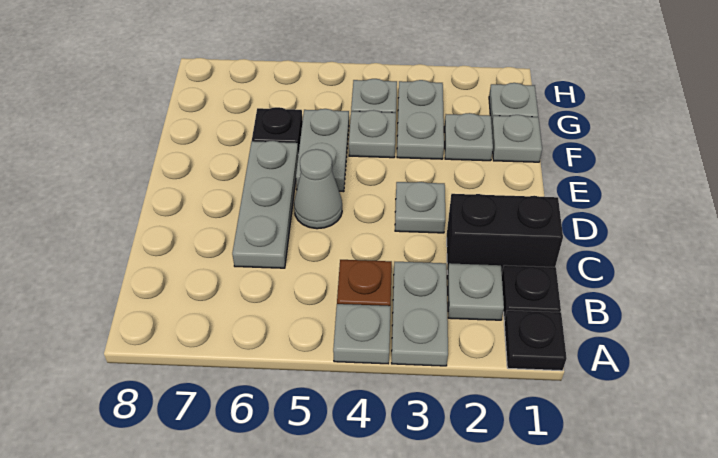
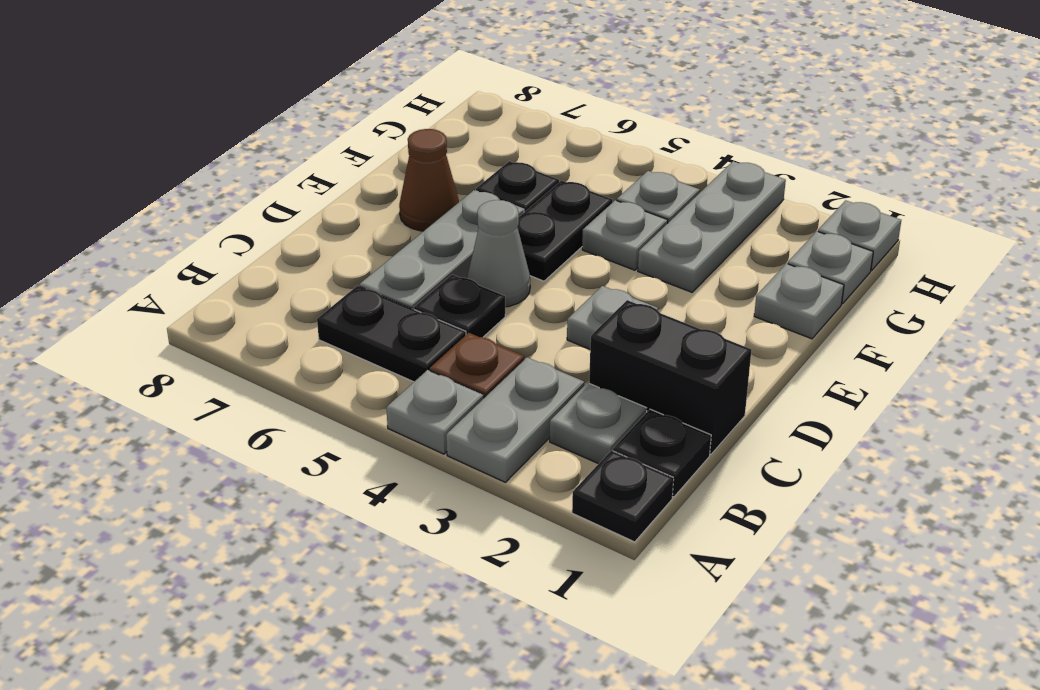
none -> black plate B5:B6 level 1
none -> black plate C5 level 1
grey plate E5:F5 level 1 -> black plate E5:F5 level 1
none -> brown cone E7 level 1
grey plate F2 level 1 -> grey plate H1 level 1
grey plate F3:G3 level 1 -> grey plate F3:H3 level 1

